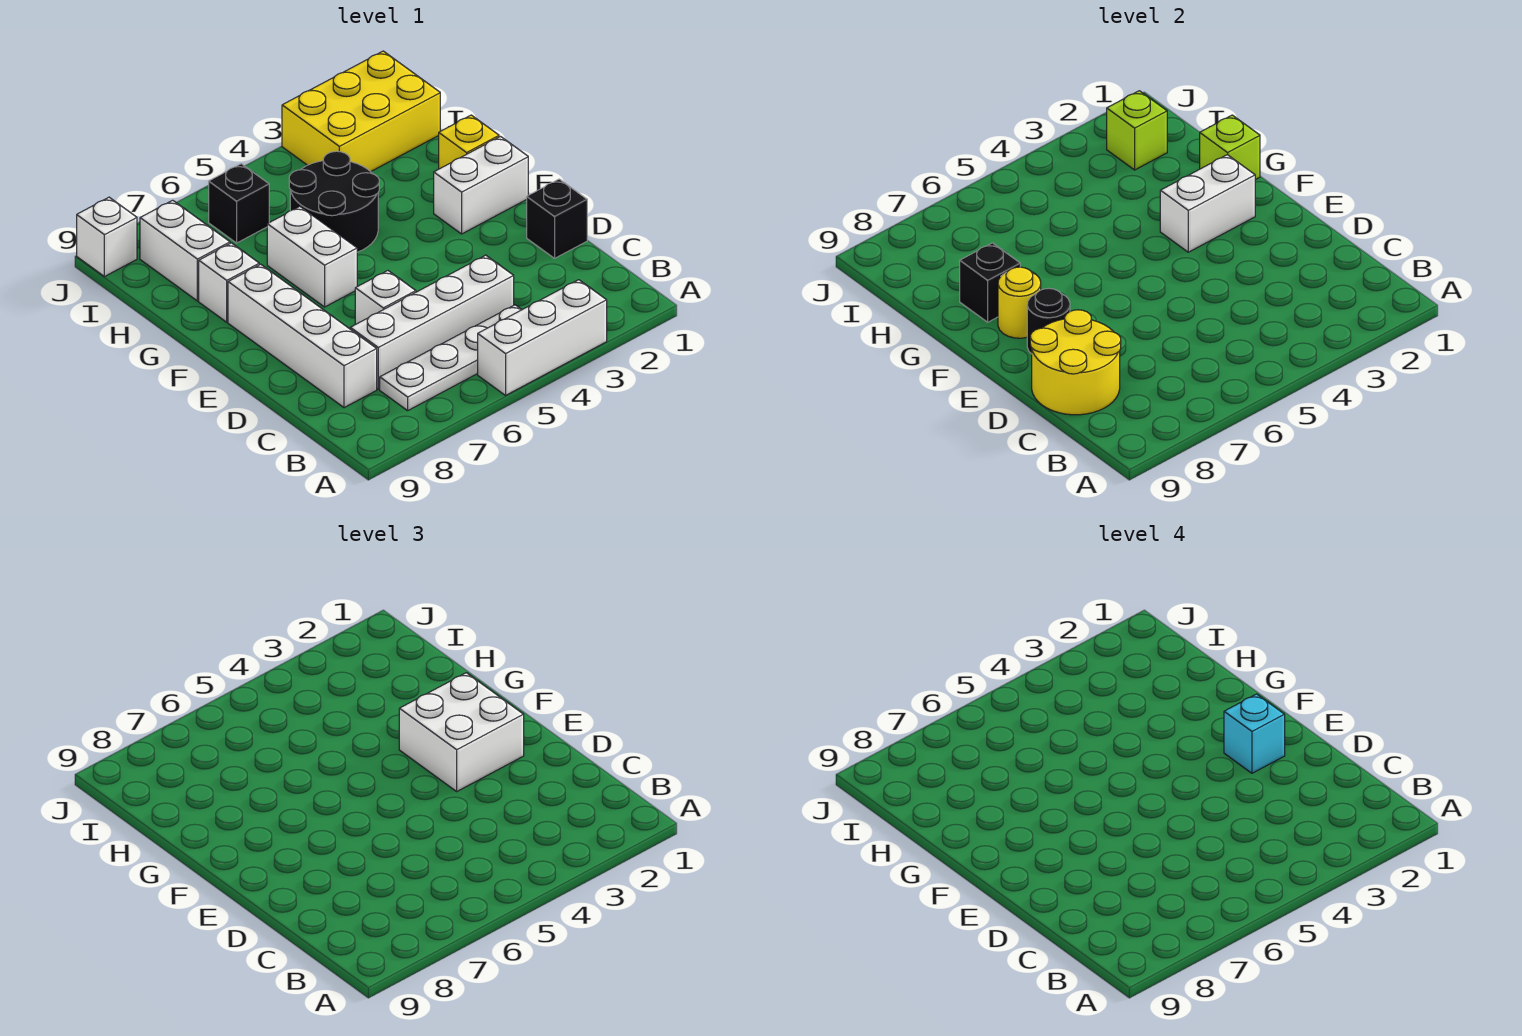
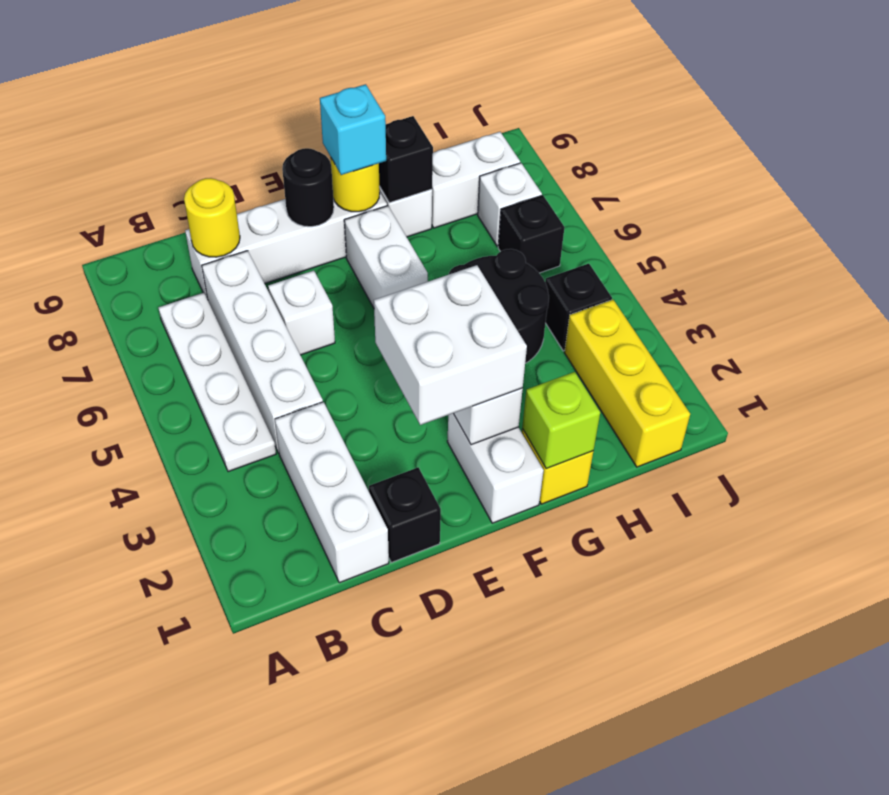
white brick A3:A5 level 1 -> white brick C1:C3 level 1
yellow round brick C8:D9 level 2 -> yellow round brick C8 level 2
cyan brick E2 level 4 -> cyan brick F8 level 3
white brick F6:G6 level 1 -> white brick F6:F7 level 1
yellow brick I1:J3 level 1 -> yellow brick I1:I3 level 1
lime brick I2 level 2 -> none
none -> black brick I4 level 1
white brick J9 level 1 -> white brick I7 level 1

